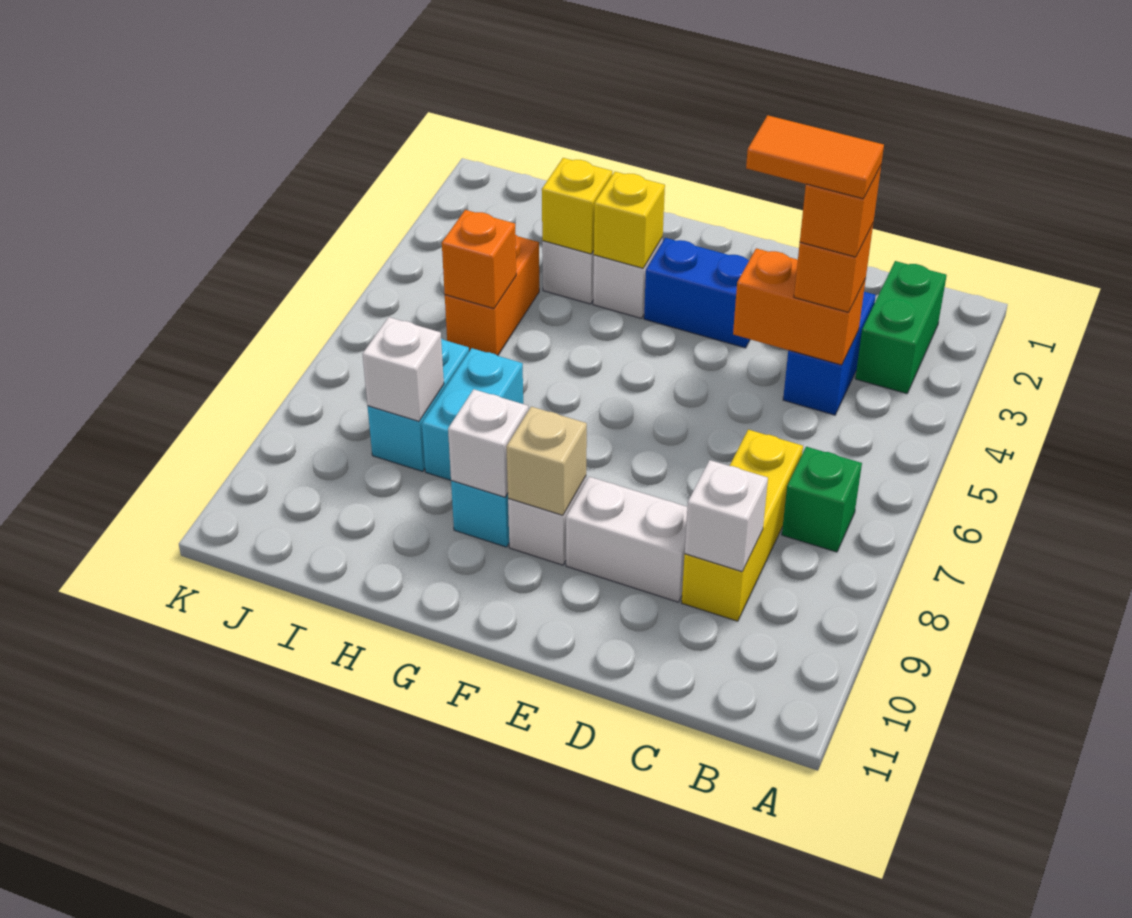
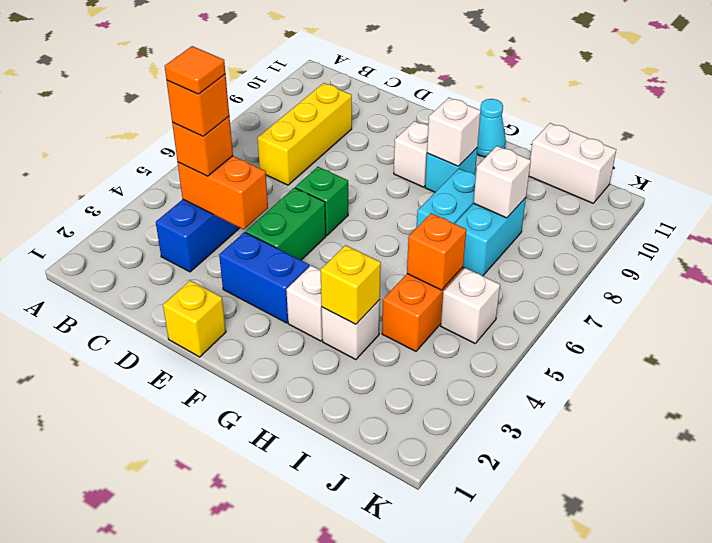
green brick B2:B3 level 1 -> green brick E4:E5 level 1
green brick B7 level 1 -> green brick E6 level 1
orange tile C4:D4 level 5 -> orange tile C4 level 5
white brick C9 level 2 -> white brick J5 level 1
white brick D9:E9 level 1 -> white brick I11:J11 level 1
tan brick F9 level 2 -> none
yellow brick G3 level 2 -> yellow brick E1 level 1
none -> cyan cone G11 level 1

